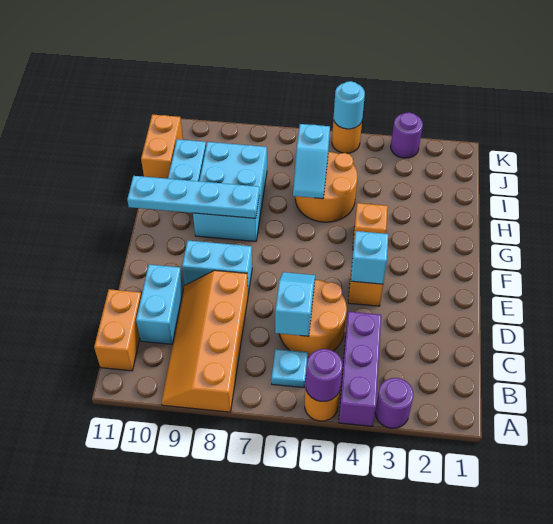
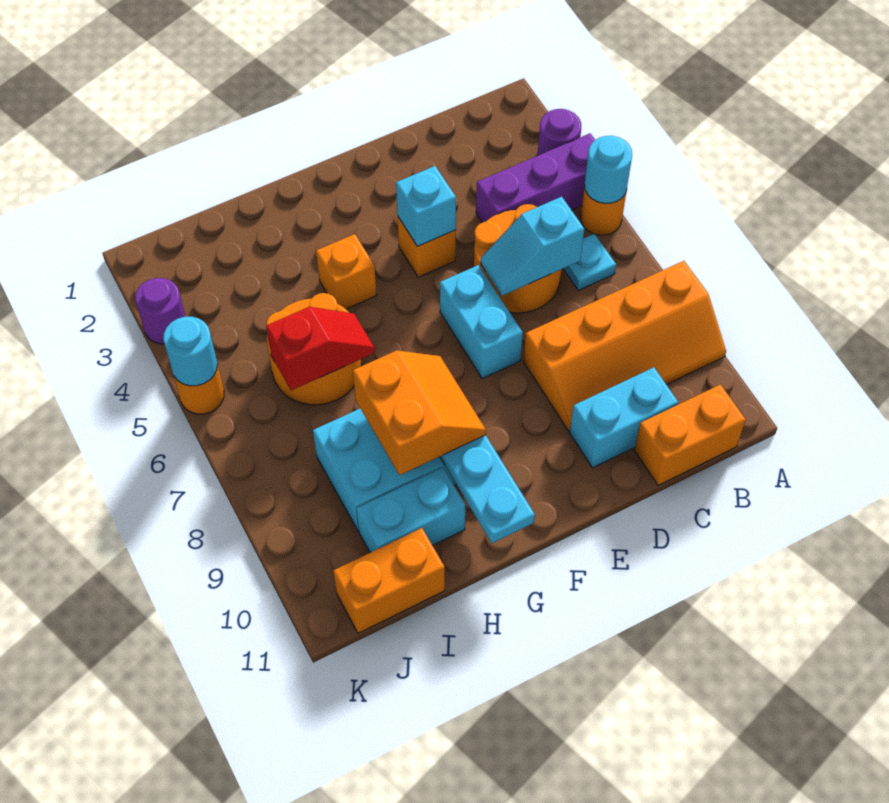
purple round brick A5 level 2 -> cyan round brick A5 level 2
cyan brick E8:E9 level 1 -> cyan brick E6:E7 level 1
none -> orange slope G8:H9 level 3 top H
cyan slope H6:I6 level 2 top I -> red slope H6:I6 level 2 top I

